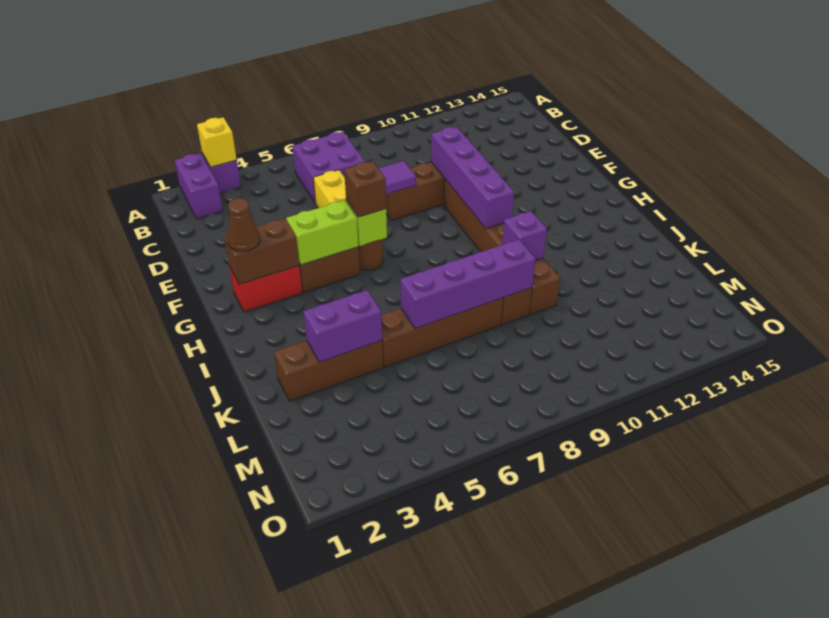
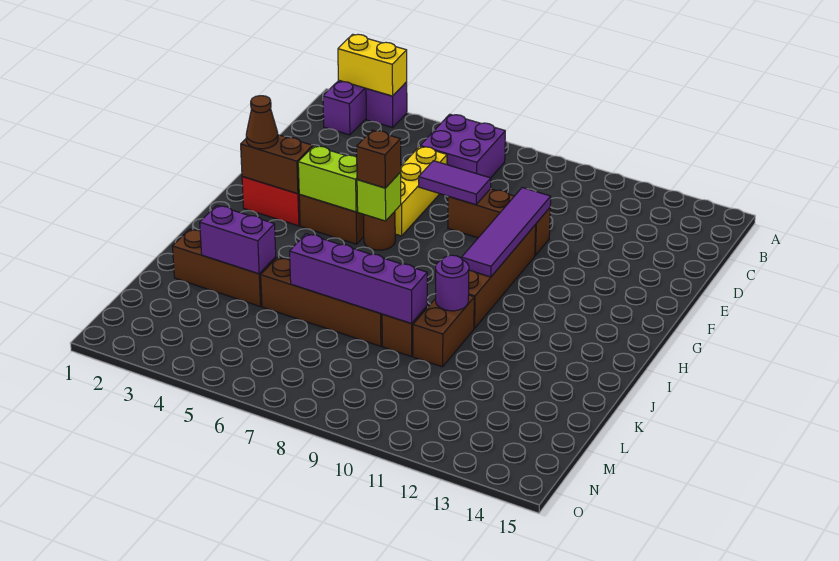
yellow brick A3 level 2 -> yellow brick A2:A3 level 2
purple brick E10:H10 level 2 -> purple tile E10:H10 level 2
purple brick J10 level 2 -> purple round brick J10 level 2

